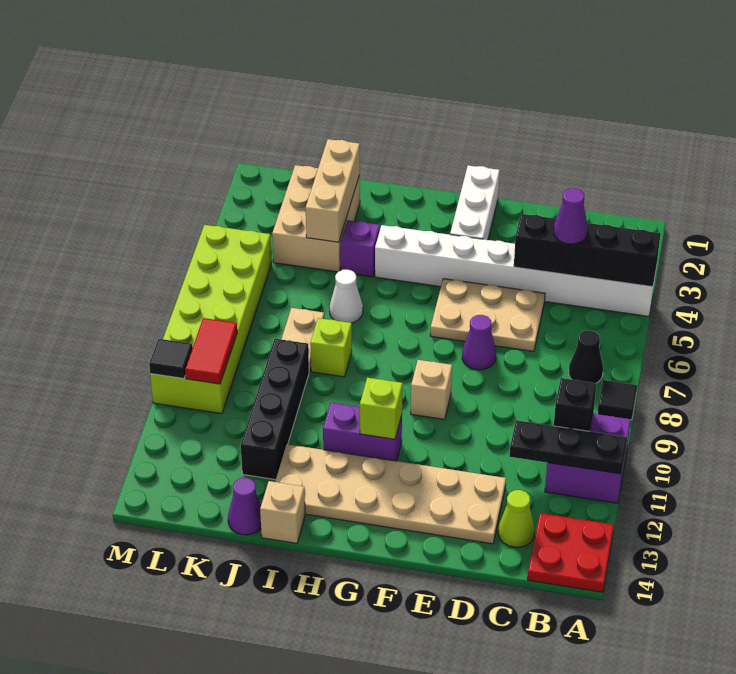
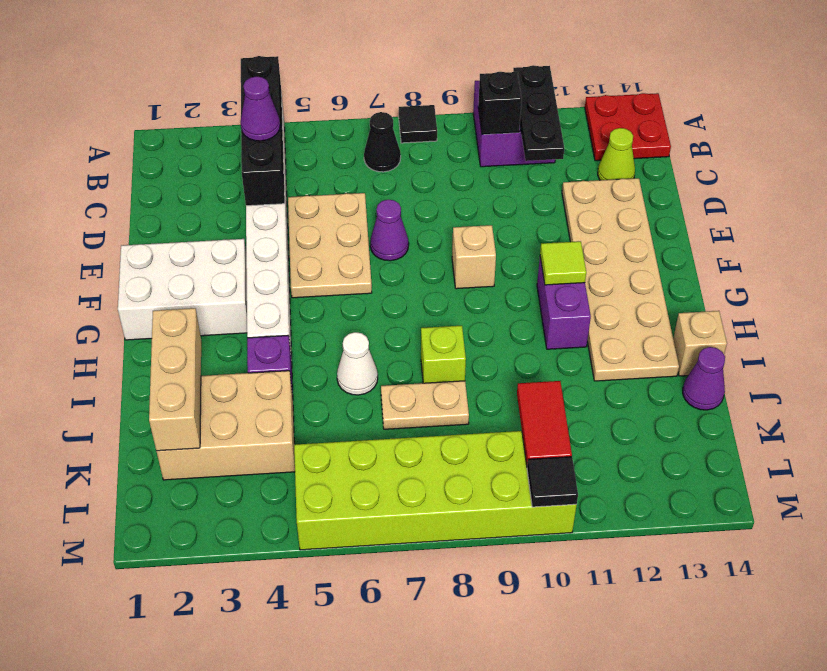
white brick F1:F3 level 1 -> white brick F1:G3 level 1
lime brick G11 level 2 -> lime tile G11 level 2
tan brick J2:J4 level 2 -> tan brick I2:K2 level 2
black brick J9:J12 level 1 -> none
red tile L9:L10 level 2 -> red tile K10:L10 level 2

